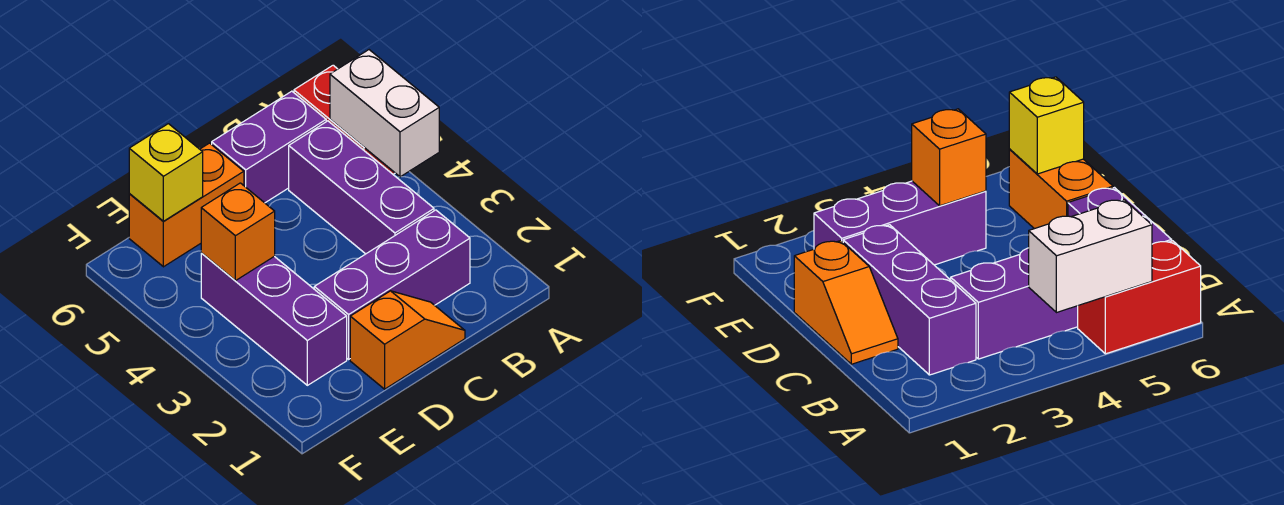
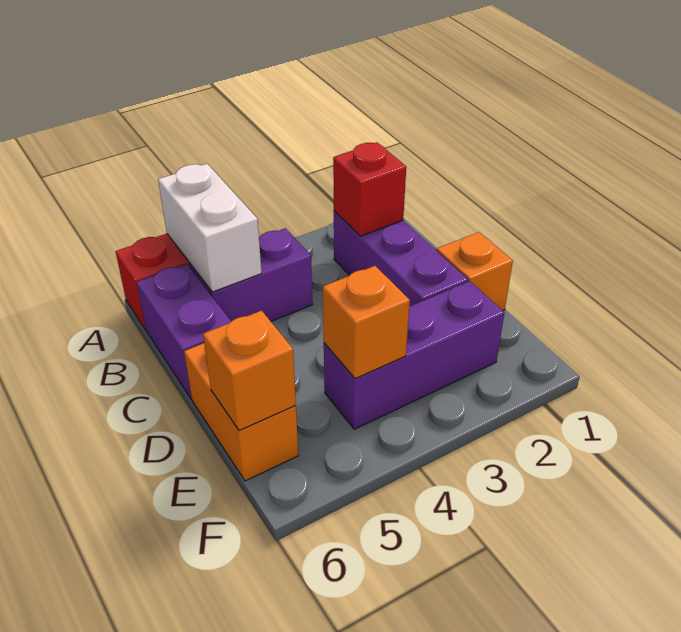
white brick A4:A5 level 2 -> white brick A5:B5 level 2
none -> red brick B2 level 2
purple brick B3:B5 level 1 -> purple brick B4:B5 level 1
yellow brick E6 level 2 -> orange brick E6 level 2

